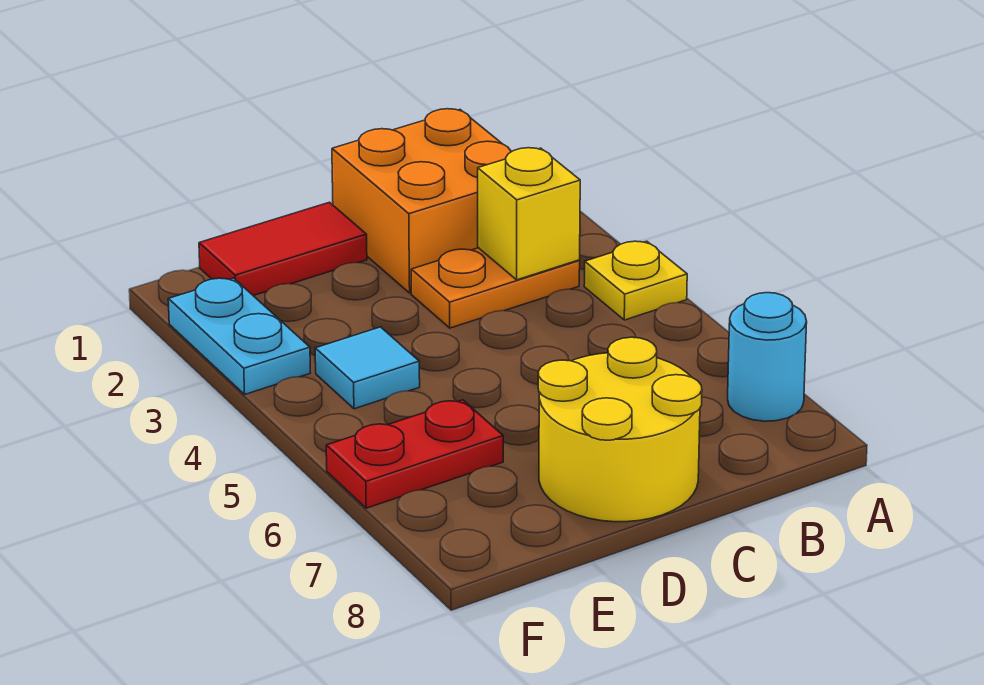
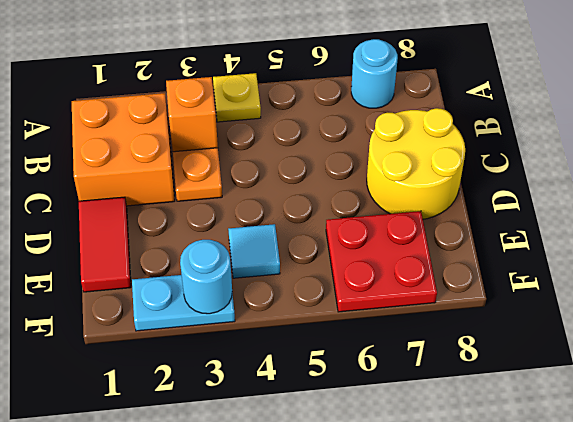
yellow brick B3 level 2 -> orange brick B3 level 2
red plate E6:F6 level 1 -> red plate E6:F7 level 1
none -> cyan round brick F3 level 2

